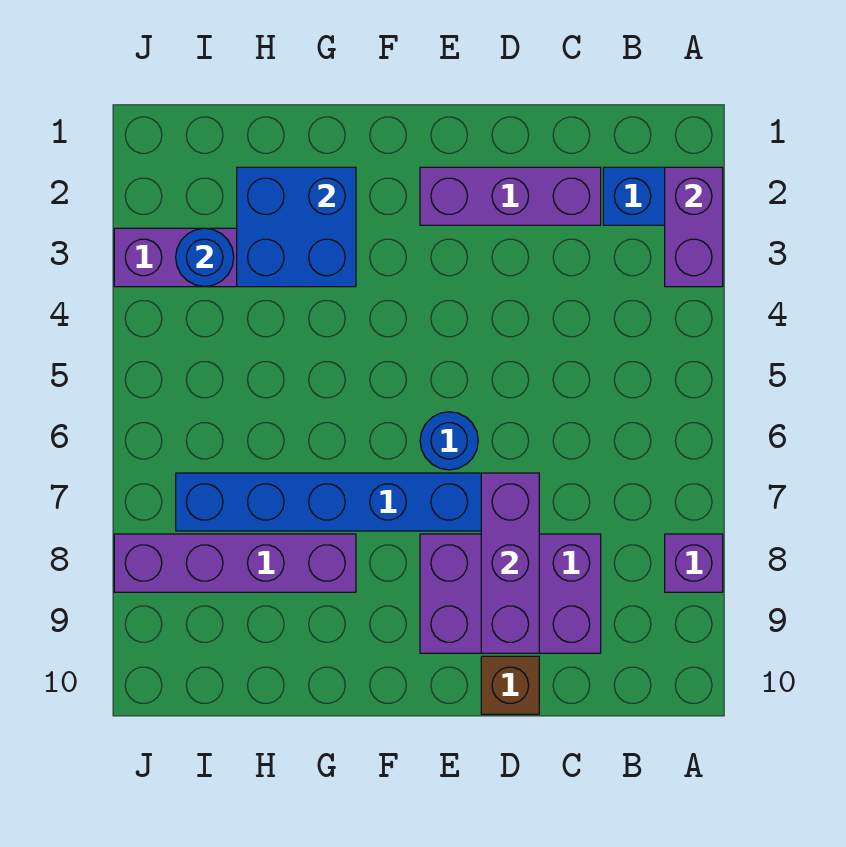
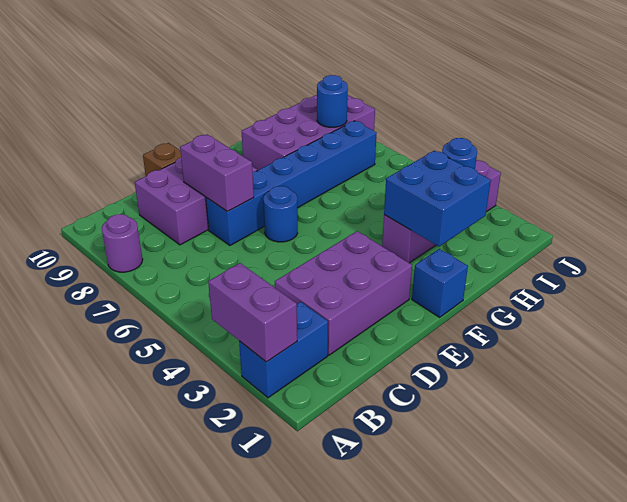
purple brick A8 level 1 -> purple round brick A8 level 1
purple brick C2:E2 level 1 -> purple brick C2:E3 level 1
purple brick D7:D9 level 2 -> purple brick D7:D8 level 2
none -> blue brick F1 level 1
purple brick G8:J8 level 1 -> purple brick G8:J9 level 1
none -> blue round brick I8 level 2

